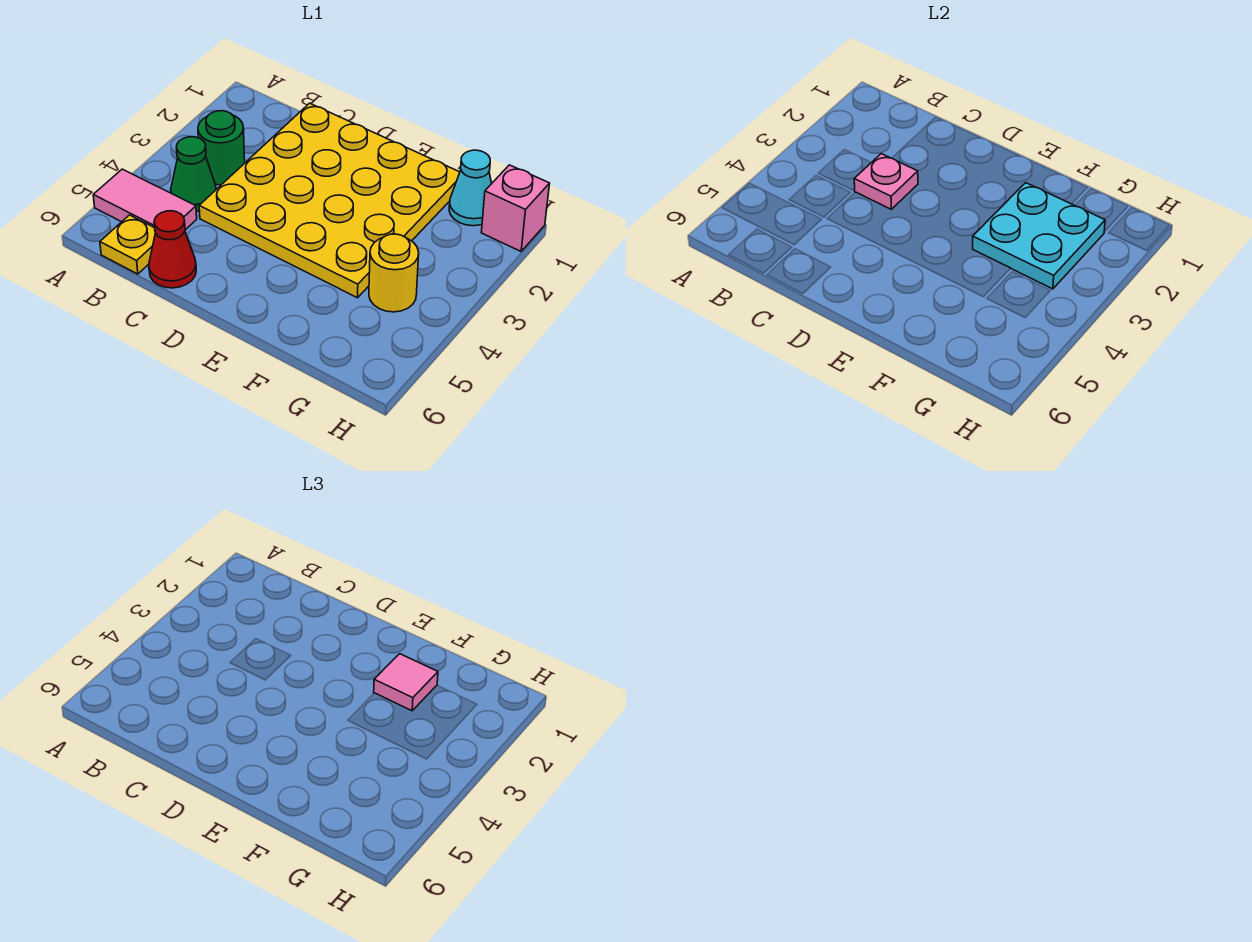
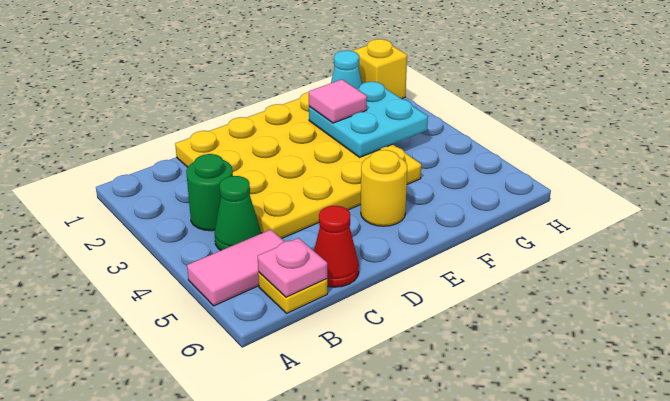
pink plate C3 level 2 -> pink plate B6 level 2
yellow round brick G4 level 1 -> yellow round brick E5 level 1
pink brick H1 level 1 -> yellow brick H1 level 1

